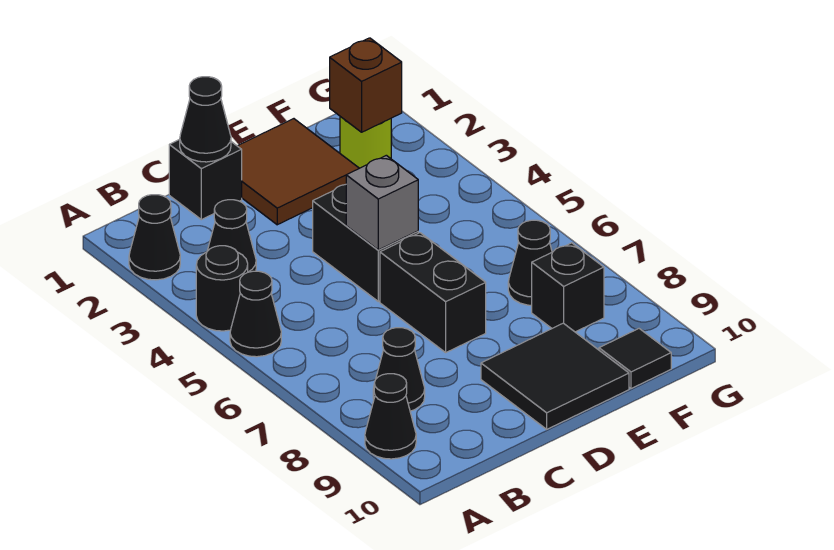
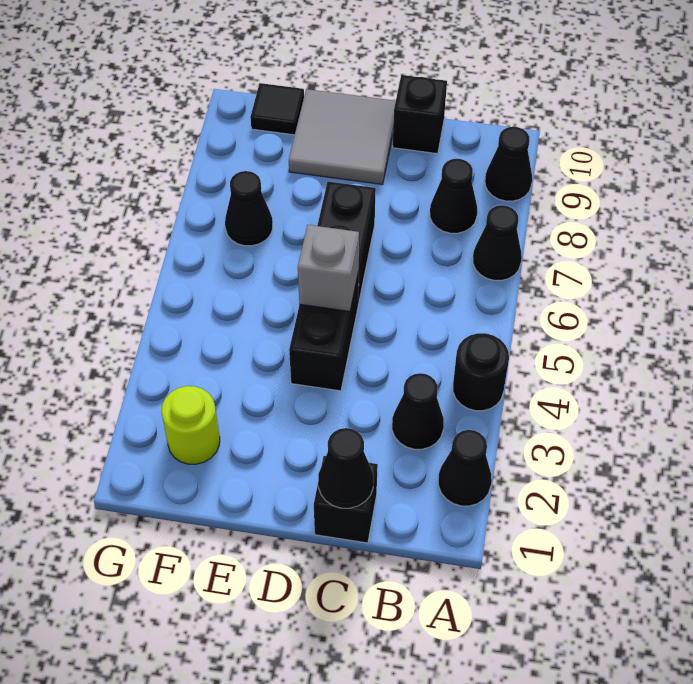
black cone A5 level 1 -> black cone A7 level 1
brown tile D1:E2 level 1 -> none
black tile D9:E10 level 1 -> grey tile D9:E10 level 1
brown brick F2 level 2 -> none
black brick F8 level 1 -> black brick C10 level 1

